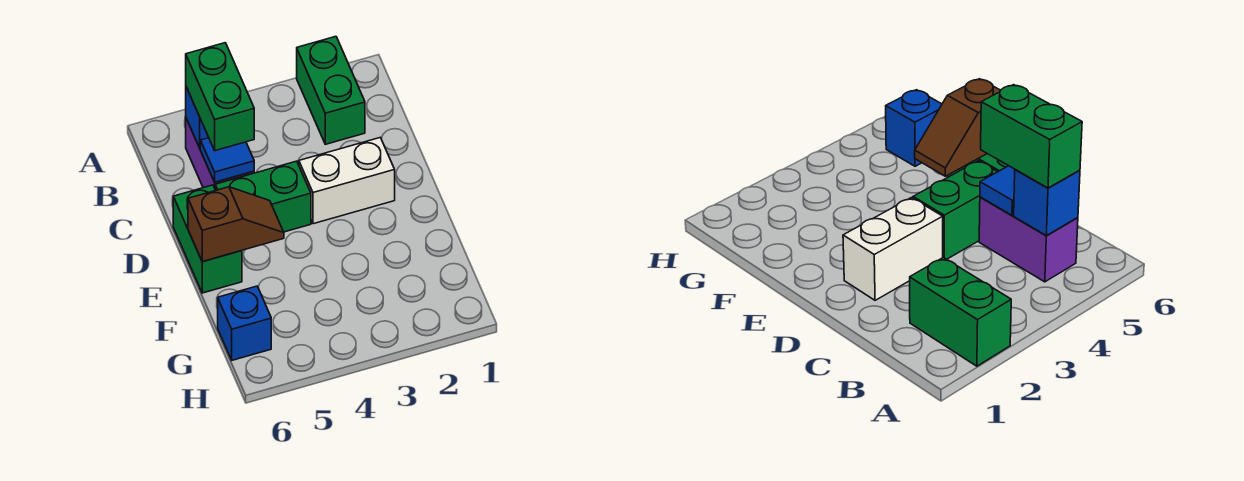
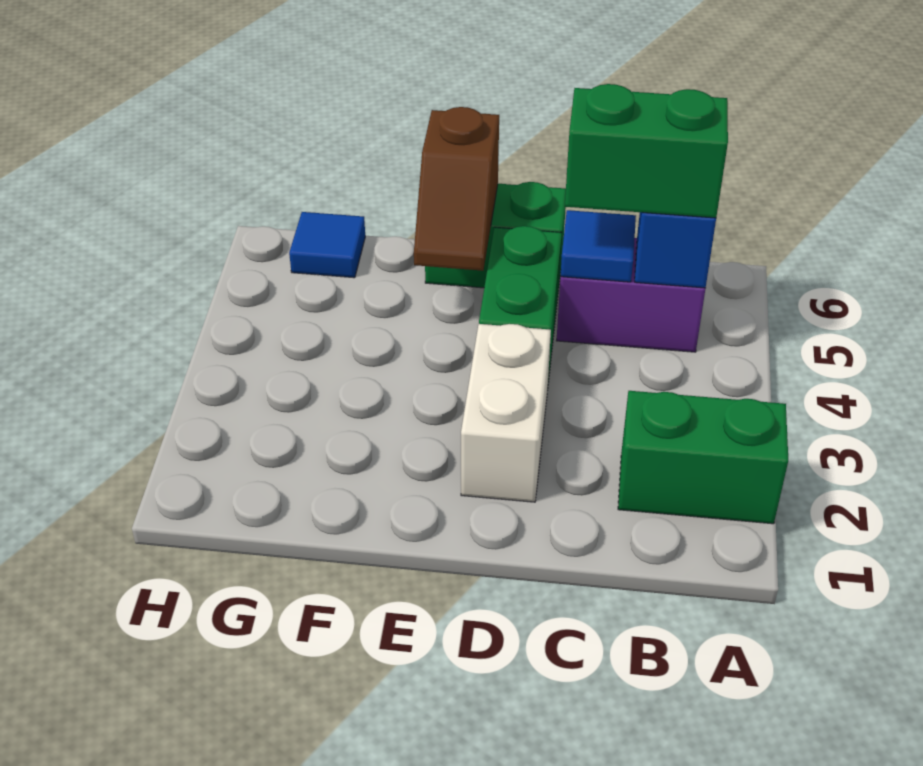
blue brick G6 level 1 -> blue tile G6 level 1

